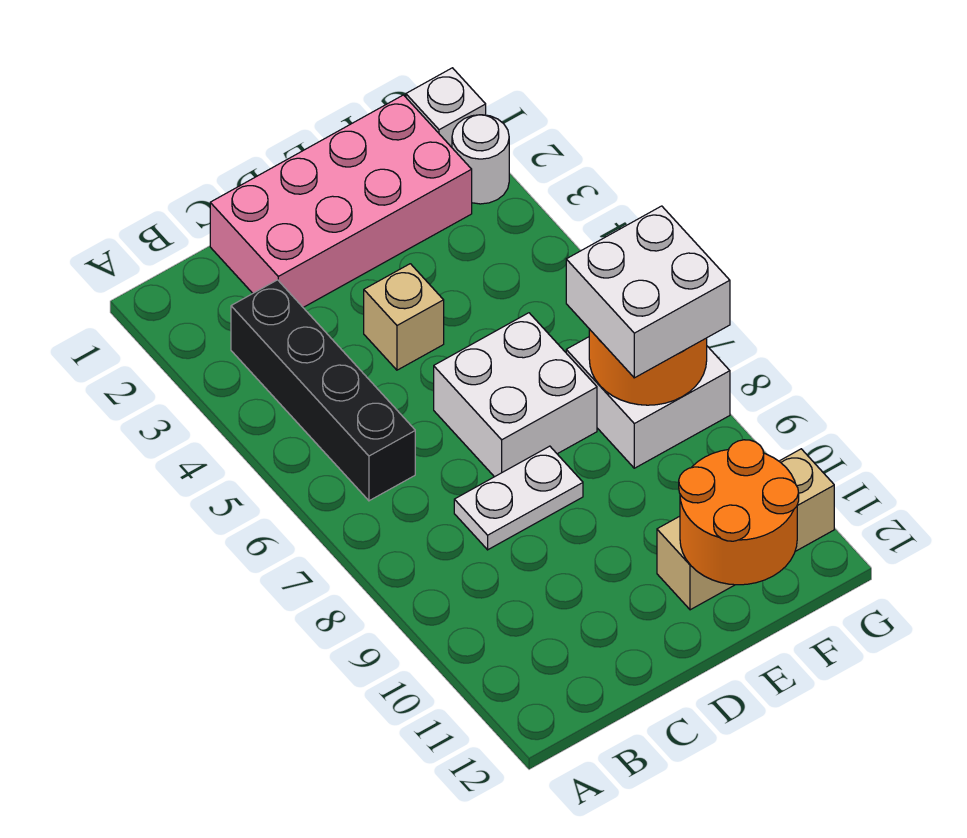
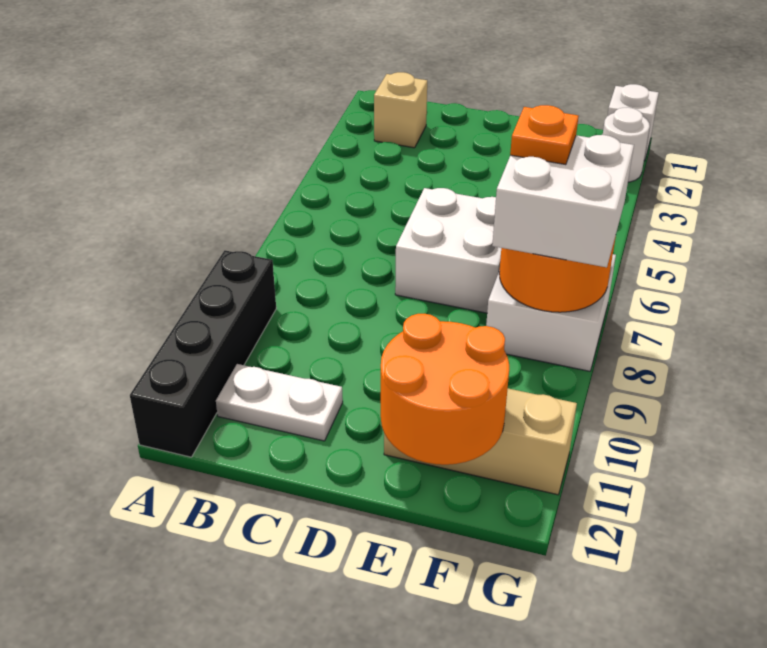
black brick B3:B6 level 1 -> black brick A9:A12 level 1
pink brick C1:F2 level 1 -> none
white plate C8:D8 level 1 -> white plate B11:C11 level 1
tan brick D4 level 1 -> tan brick B2 level 1
none -> orange plate F7 level 4

